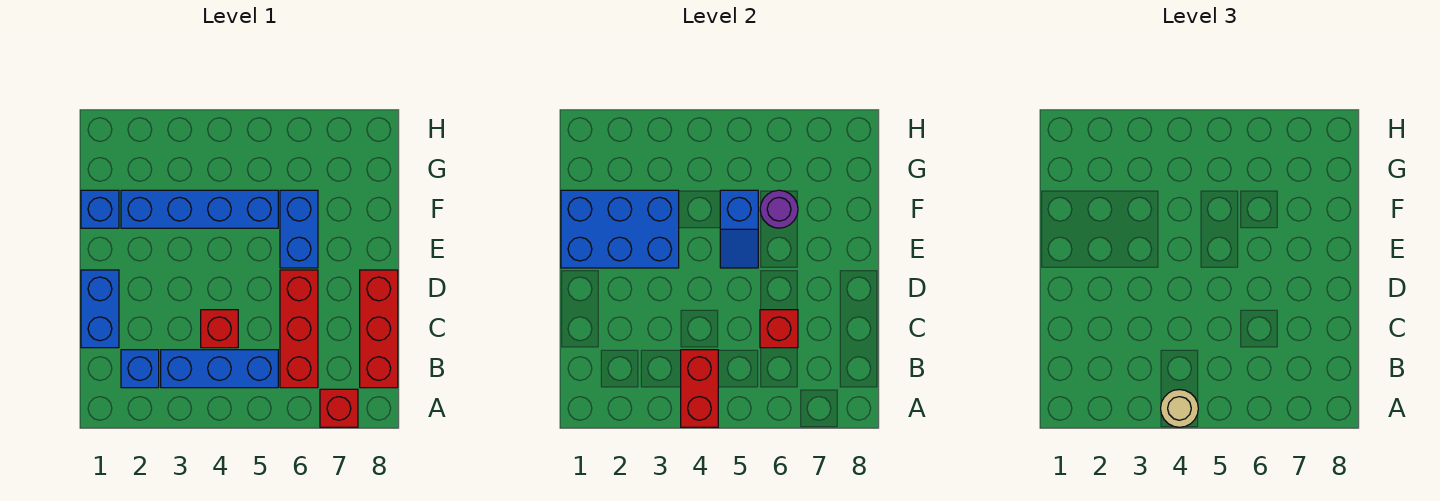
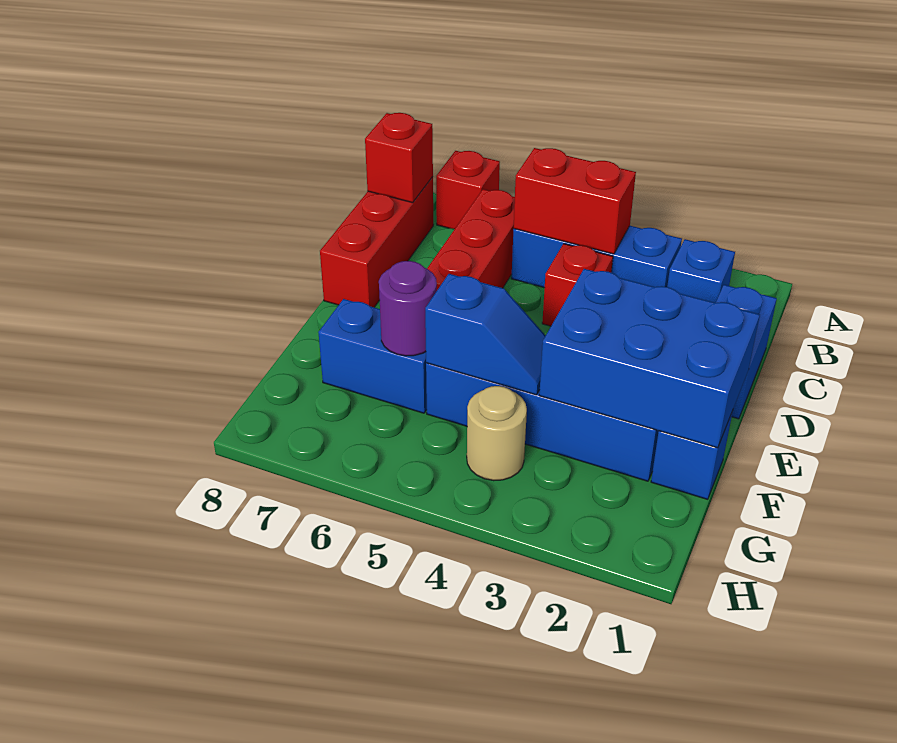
red brick A4:B4 level 2 -> red brick B4:B5 level 2
tan round brick A4 level 3 -> tan round brick G4 level 1
red brick C6 level 2 -> red brick B8 level 2
blue slope E5:F5 level 2 top F -> blue slope F4:F5 level 2 top 5
blue brick E6:F6 level 1 -> blue brick F6:F7 level 1

